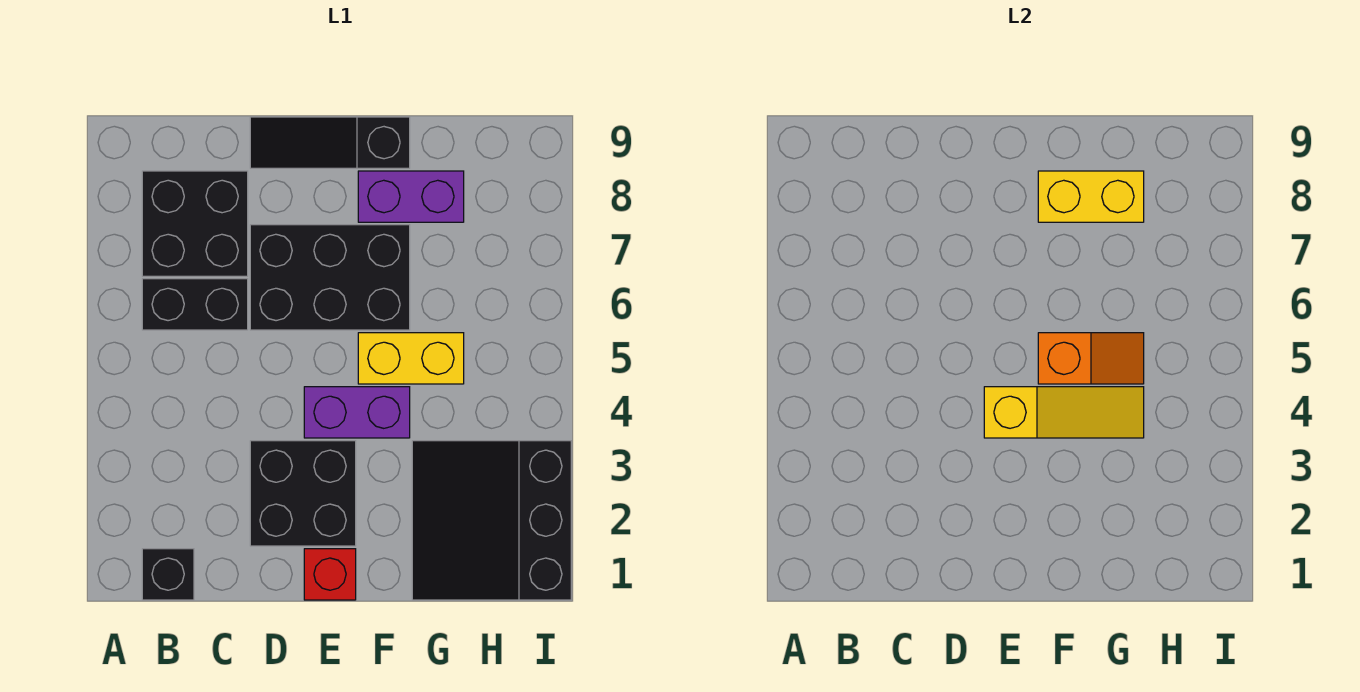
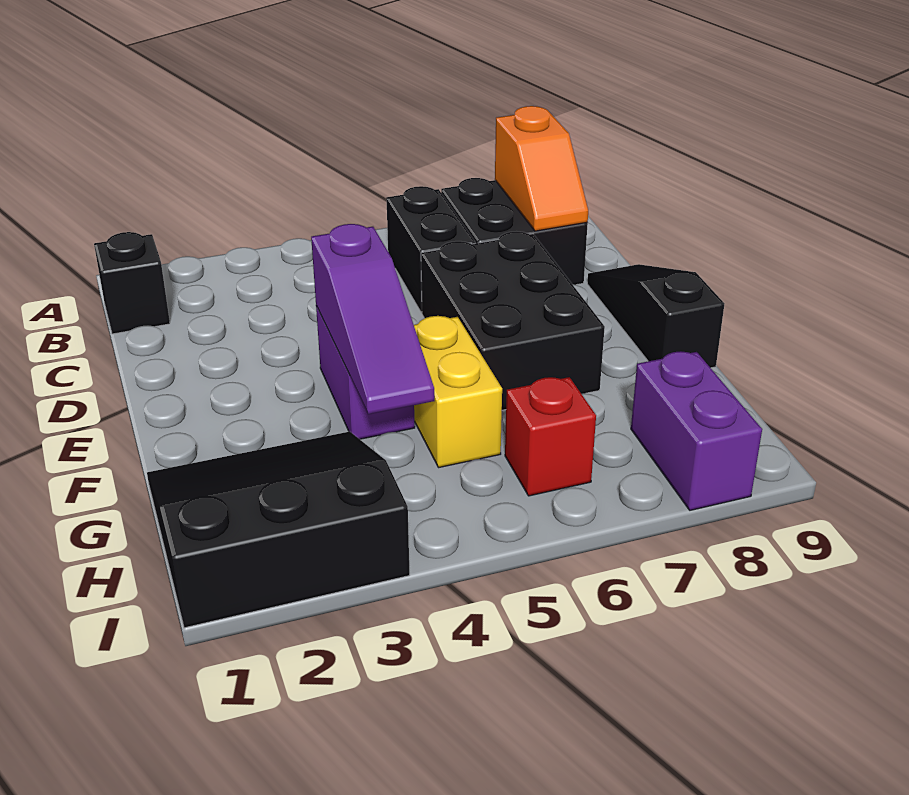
black brick D2:E3 level 1 -> none
red brick E1 level 1 -> red brick H6 level 1
yellow slope E4:G4 level 2 top E -> purple slope E4:G4 level 2 top E
orange slope F5:G5 level 2 top F -> orange slope B8:C8 level 2 top B
purple brick F8:G8 level 1 -> purple brick H8:I8 level 1
yellow brick F8:G8 level 2 -> none

